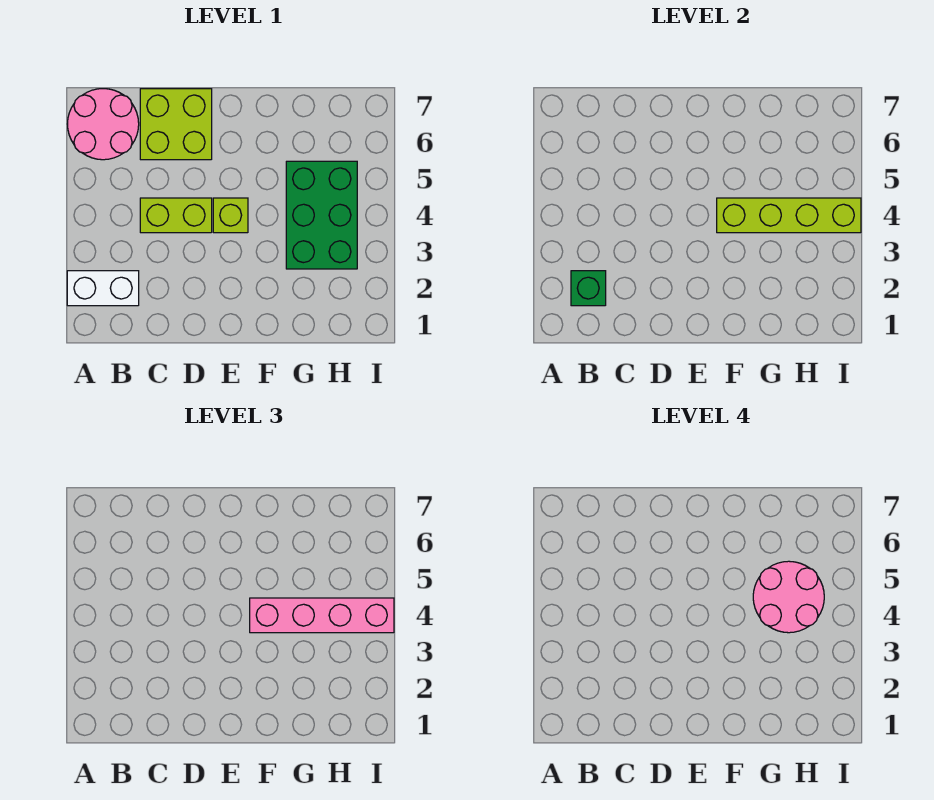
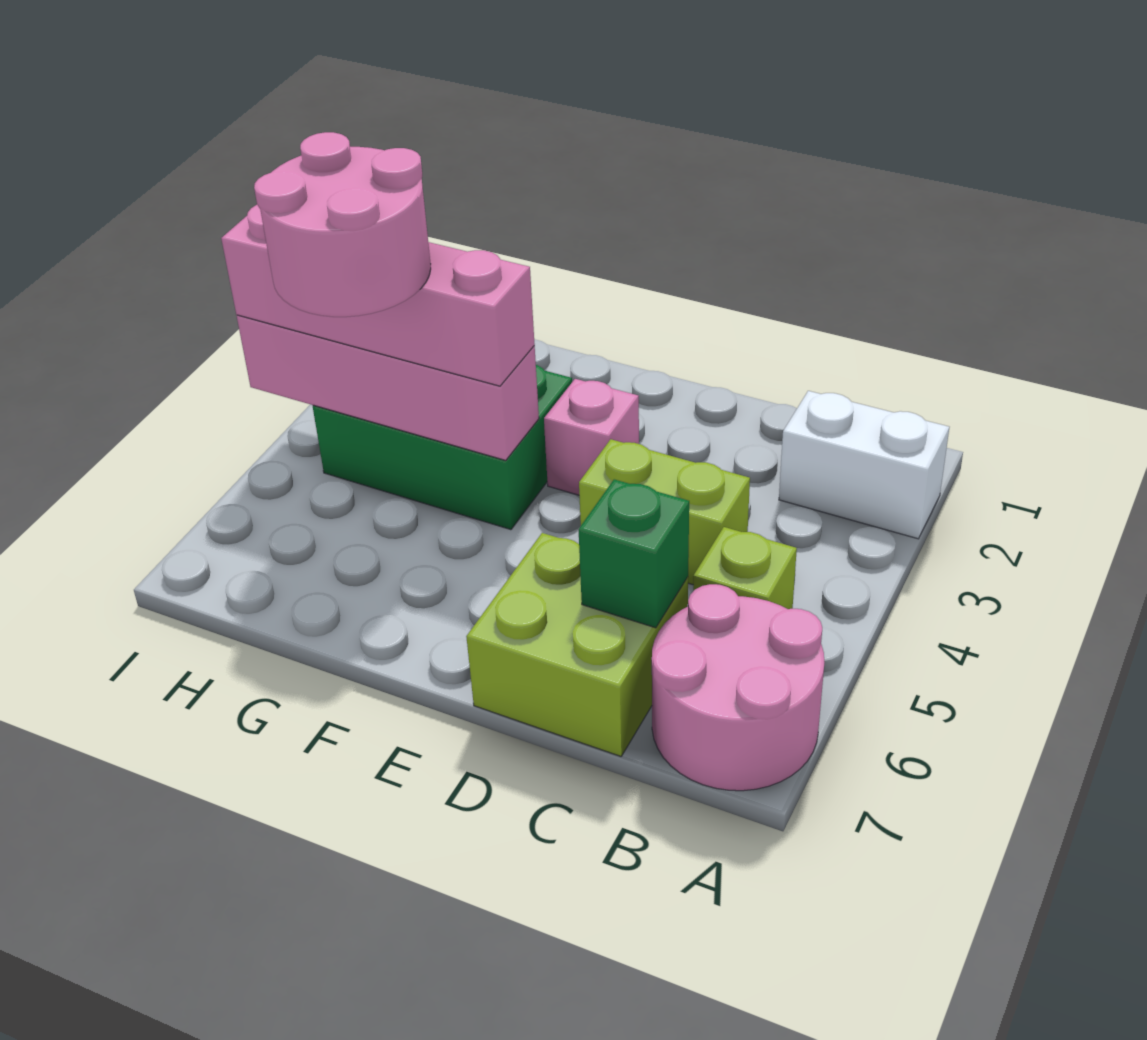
green brick B2 level 2 -> green brick C6 level 2
none -> pink brick E3 level 1
lime brick E4 level 1 -> lime brick B5 level 1
lime brick F4:I4 level 2 -> pink brick F4:I4 level 2
green brick G3:H5 level 1 -> green brick F3:H4 level 1

